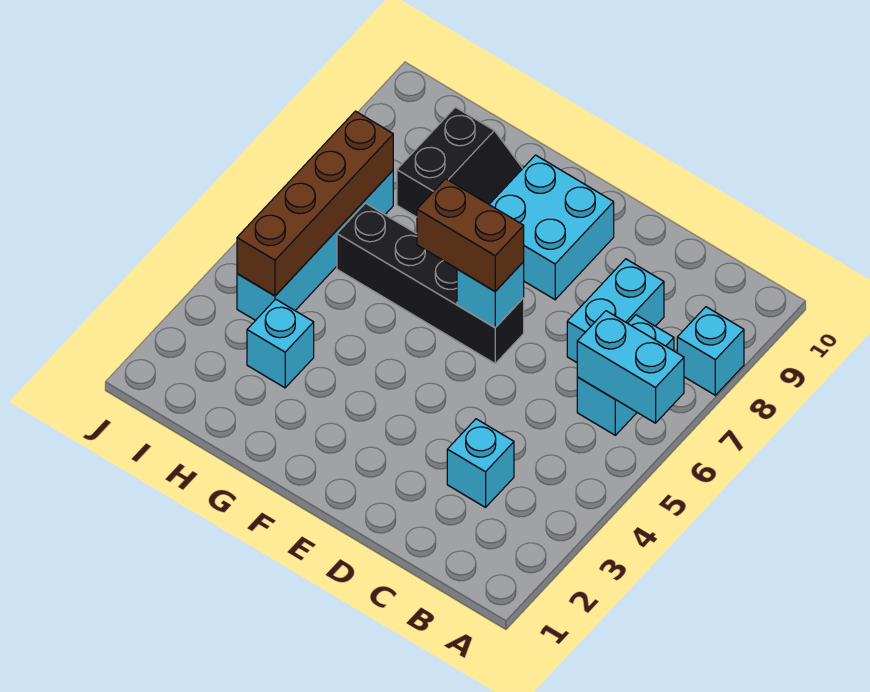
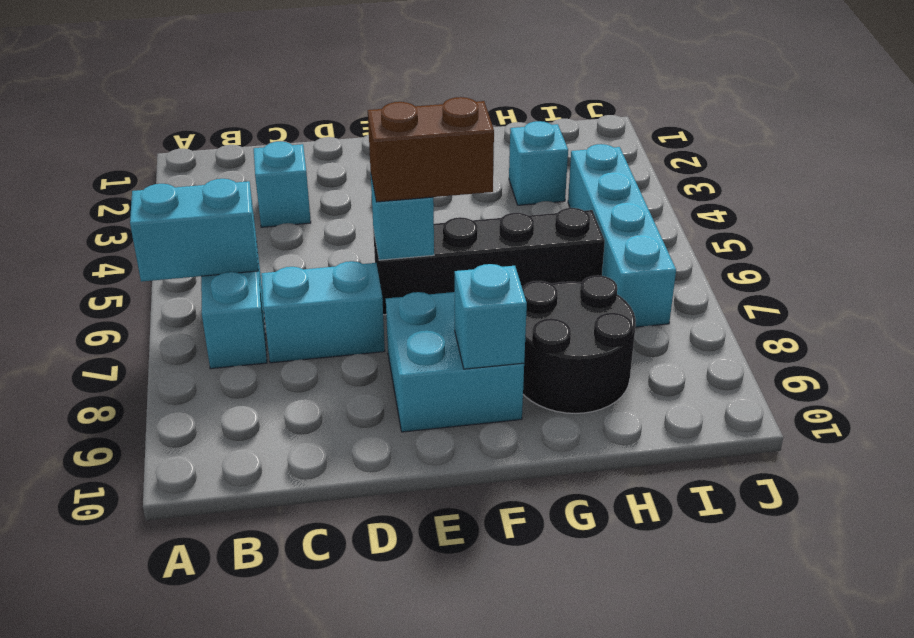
cyan brick A8 level 1 -> cyan brick F9 level 2
cyan brick C7:C8 level 1 -> cyan brick C7:D7 level 1
black slope G8:H9 level 1 top H -> black round brick G8:H9 level 1
brown brick I4:I7 level 2 -> none

